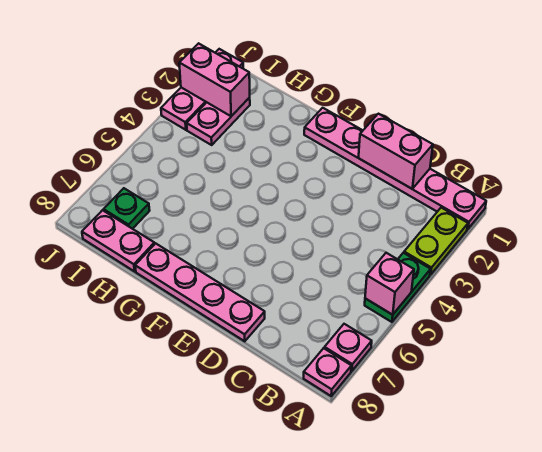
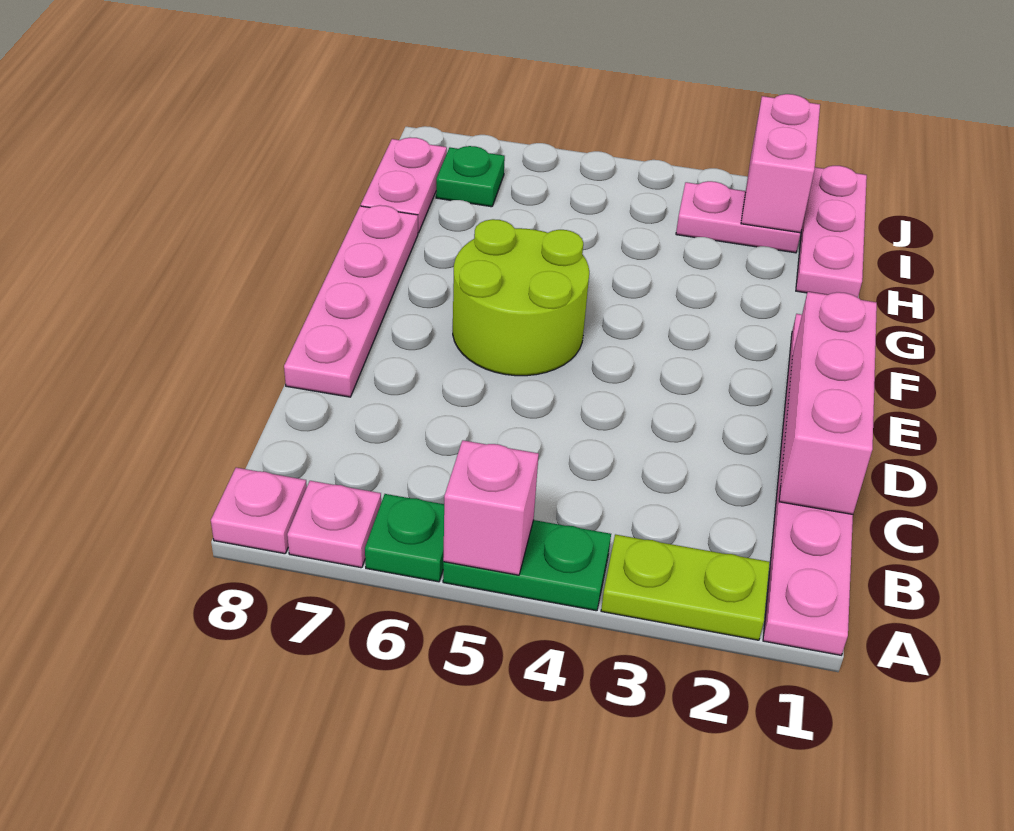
none -> green plate A6 level 1
pink brick C1:D1 level 2 -> pink brick C1:E1 level 2
none -> lime round brick E5:F6 level 1
pink plate J1:J3 level 1 -> pink plate H1:J1 level 1

